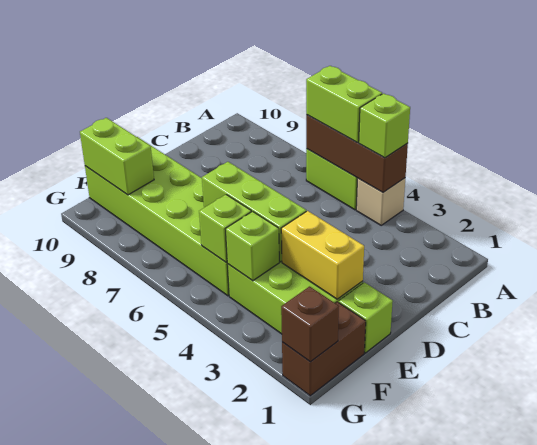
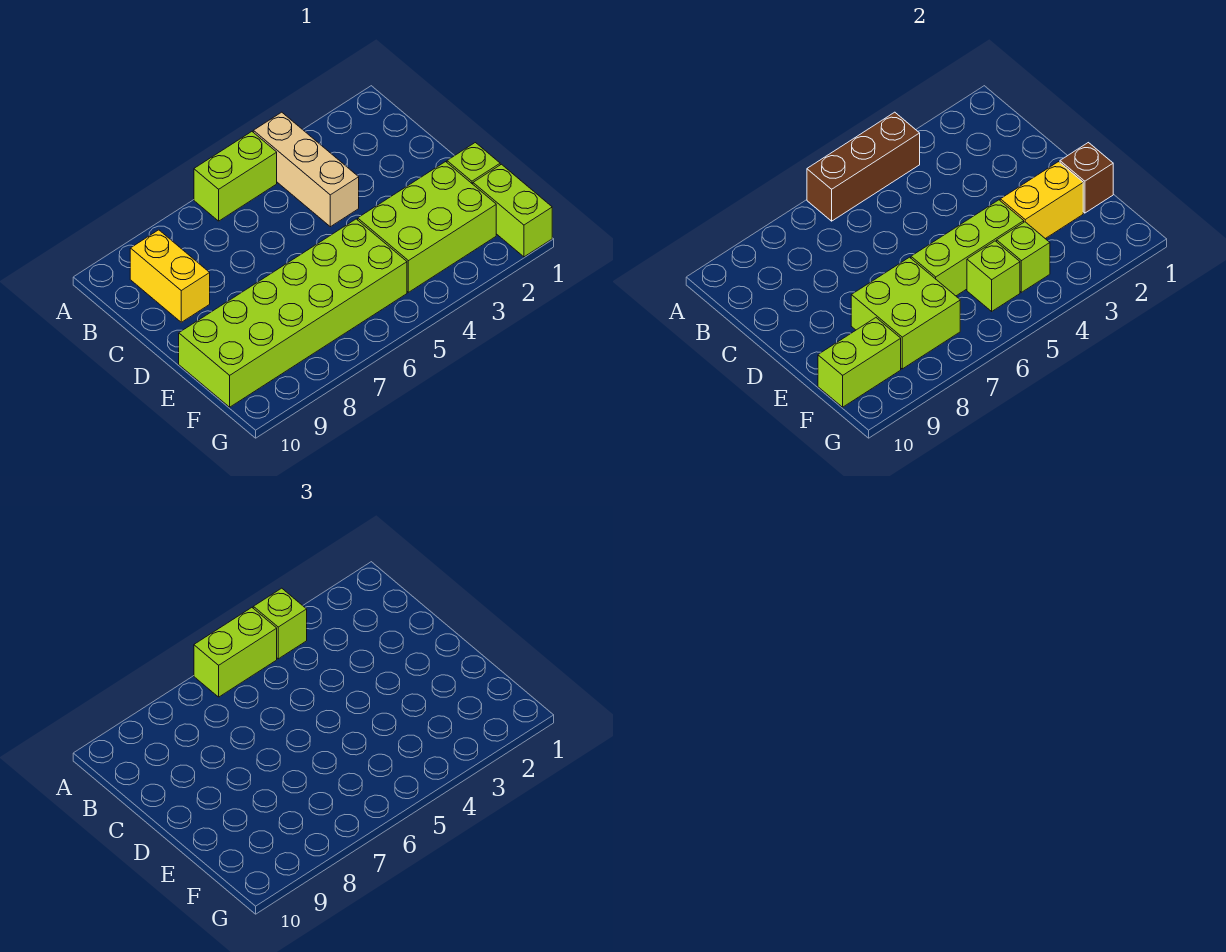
tan brick A4 level 1 -> tan brick A4:C4 level 1
none -> yellow brick B9:C9 level 1
none -> lime brick E7:F8 level 2
brown brick F1:G1 level 1 -> lime brick F1:G1 level 1
brown brick G1 level 2 -> brown brick E1 level 2

